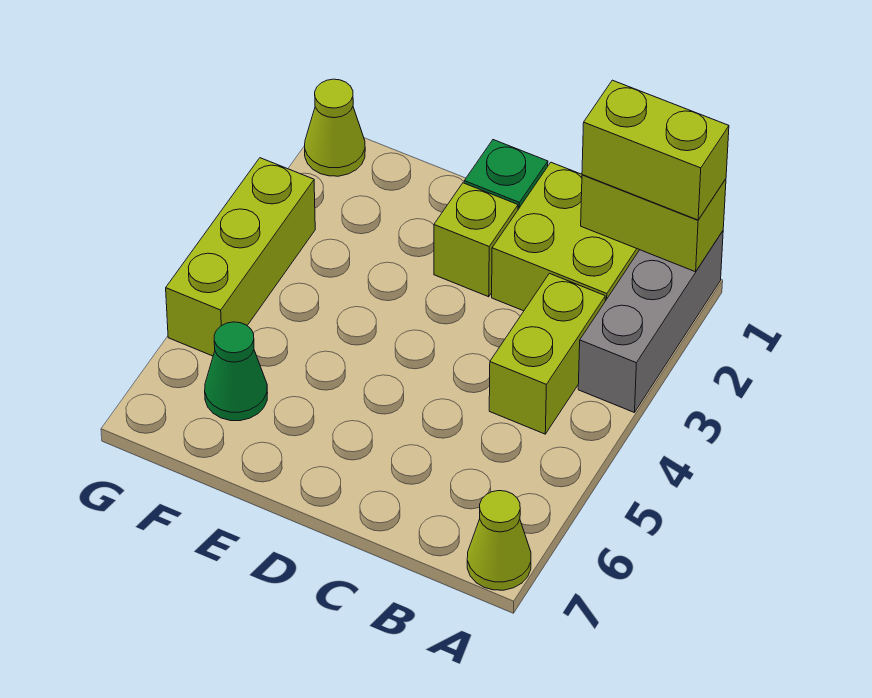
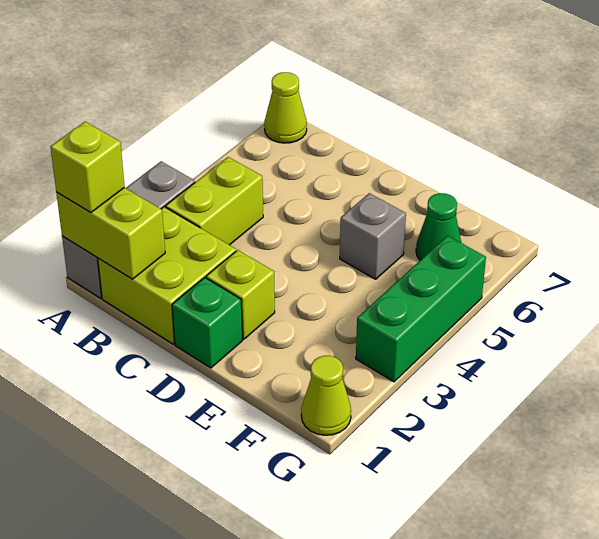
lime brick A1:B1 level 3 -> lime brick A1 level 3
none -> grey brick E5 level 1
lime brick G3:G5 level 1 -> green brick G3:G5 level 1

